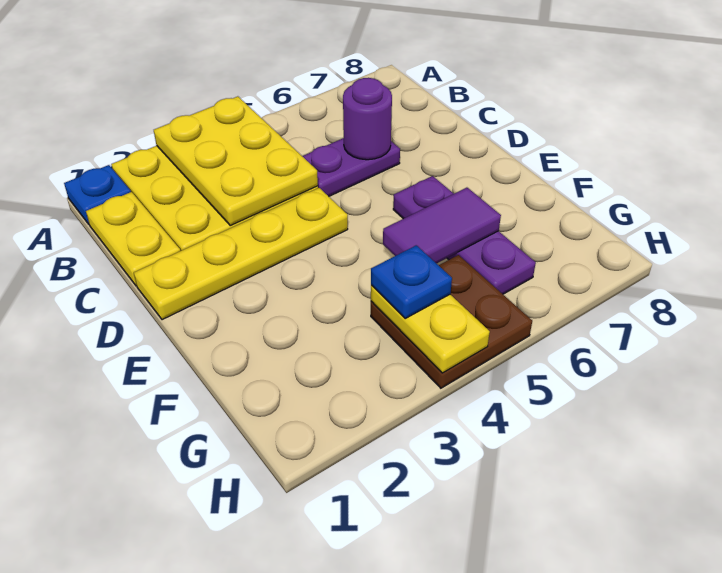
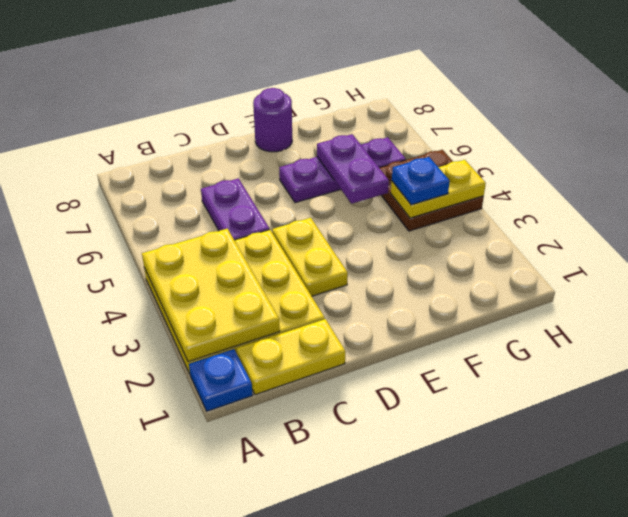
yellow plate A3:C4 level 2 -> yellow plate A2:B4 level 2
purple round brick C6 level 2 -> purple round brick E8 level 1
yellow plate D1:D4 level 1 -> yellow plate D3:D4 level 1
purple tile F5:F6 level 2 -> purple plate F5:F6 level 2

